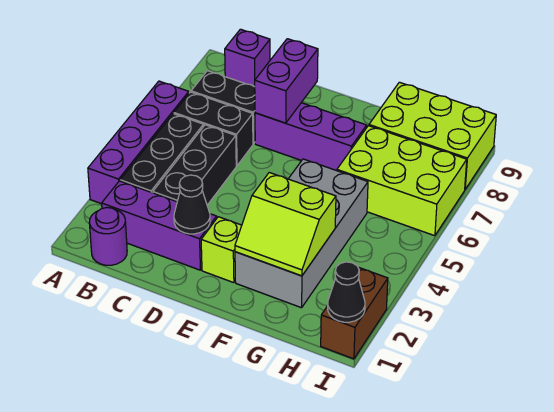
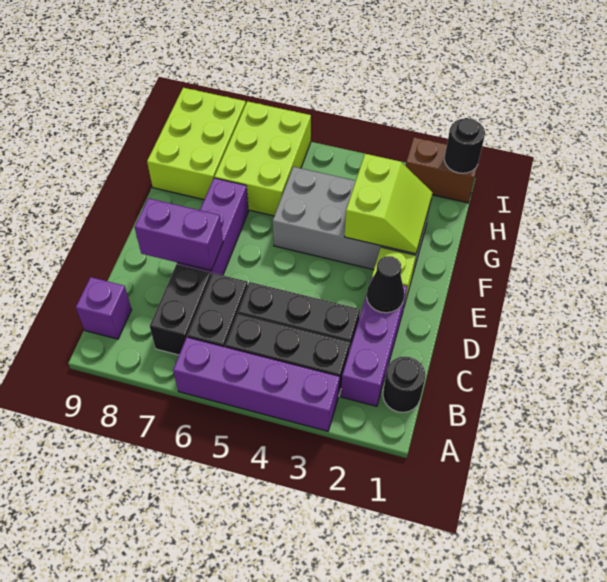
purple round brick B1 level 1 -> black round brick B1 level 1
black cone I1 level 2 -> black round brick I1 level 2

